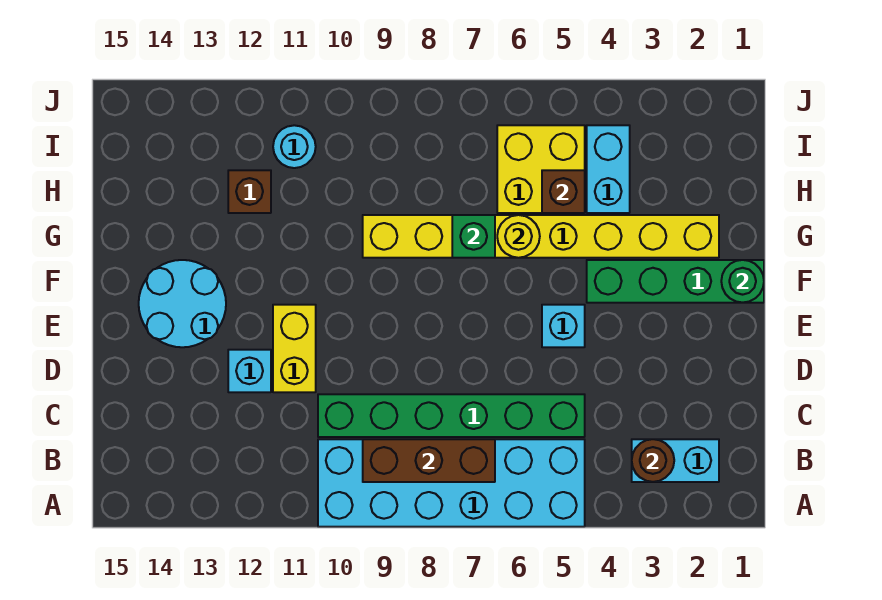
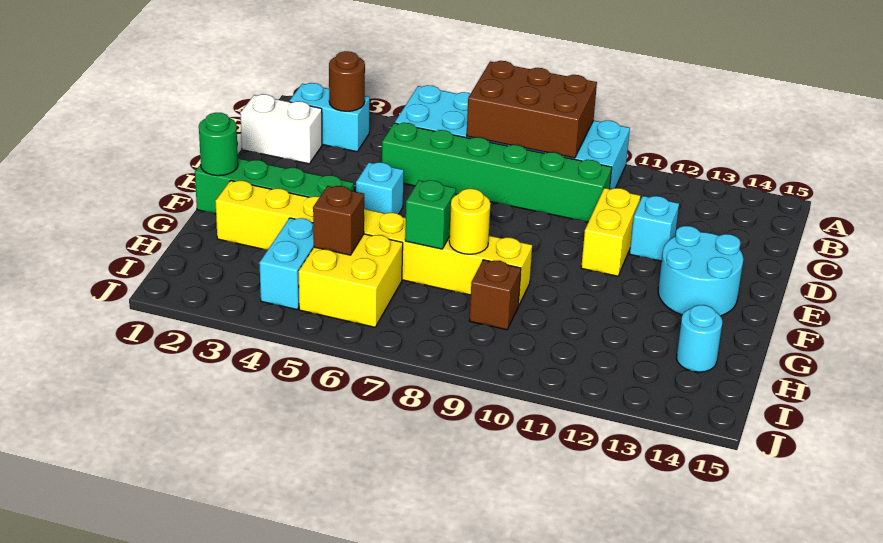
brown brick B7:B9 level 2 -> brown brick A7:B9 level 2
none -> white brick C1:C2 level 1
yellow round brick G6 level 2 -> yellow round brick G8 level 2
brown brick H12 level 1 -> brown brick H9 level 1
cyan round brick I11 level 1 -> cyan round brick H14 level 1

